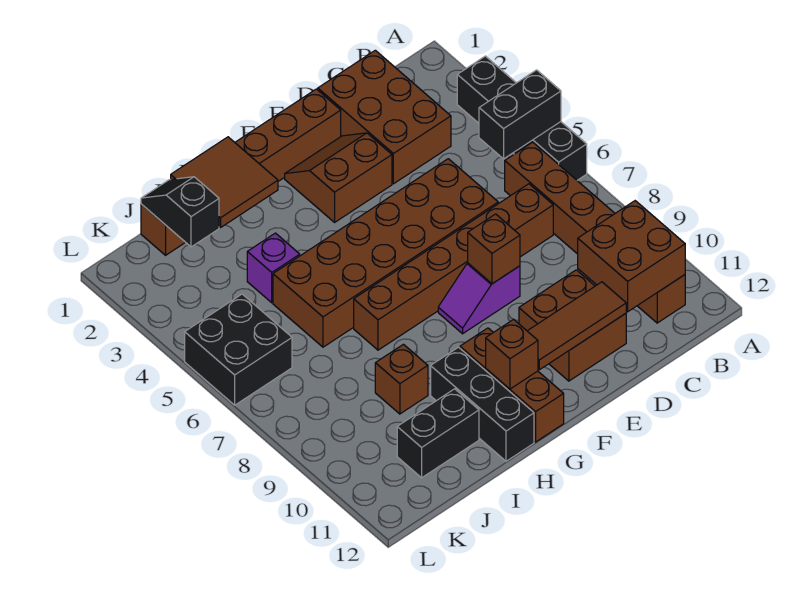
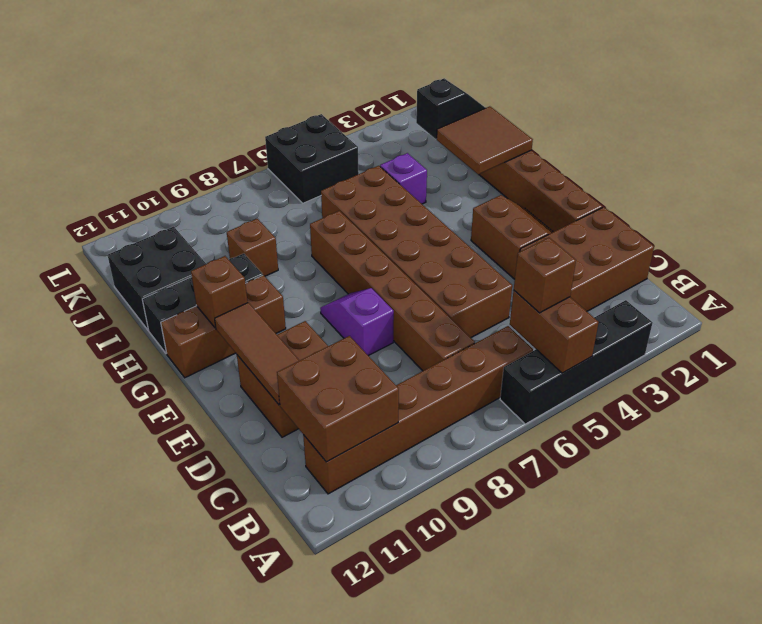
black brick A5:B5 level 2 -> brown brick A5:B5 level 2
brown brick E8 level 2 -> brown brick B5 level 3
black brick I11:J11 level 1 -> black brick I11:J12 level 1

